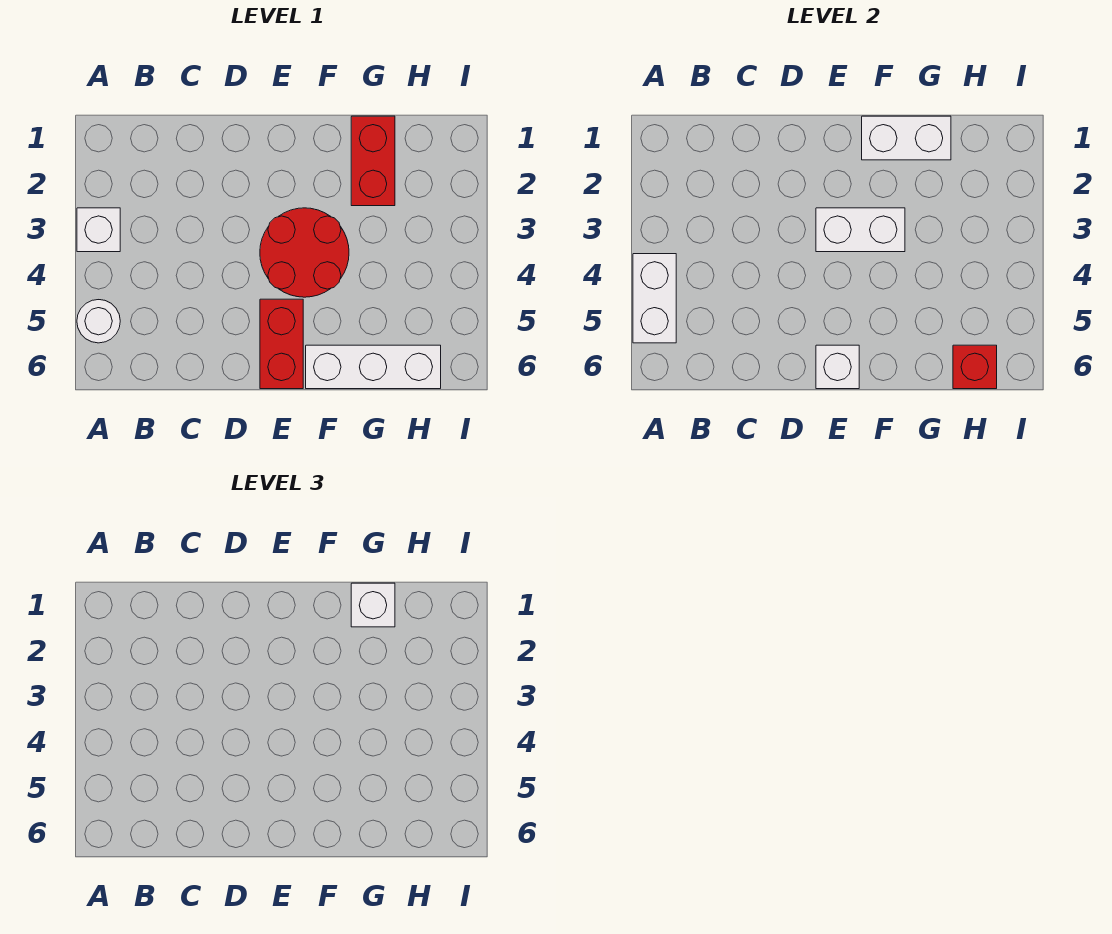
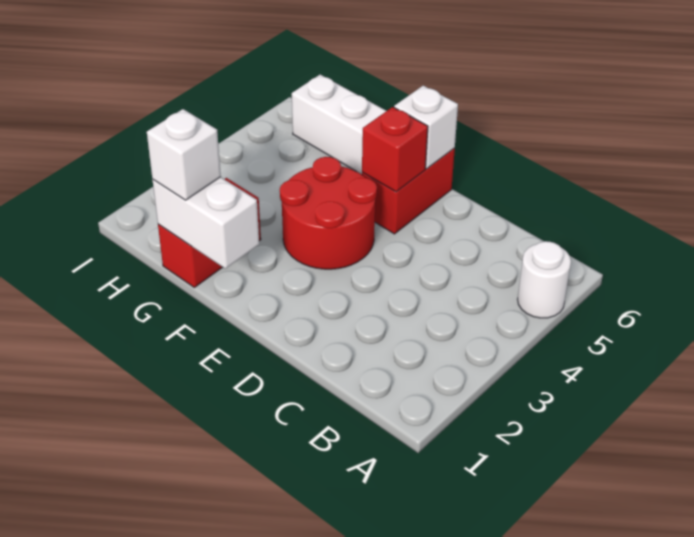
white brick A3 level 1 -> none
white brick A4:A5 level 2 -> none
white brick E3:F3 level 2 -> none
red brick H6 level 2 -> red brick E5 level 2

